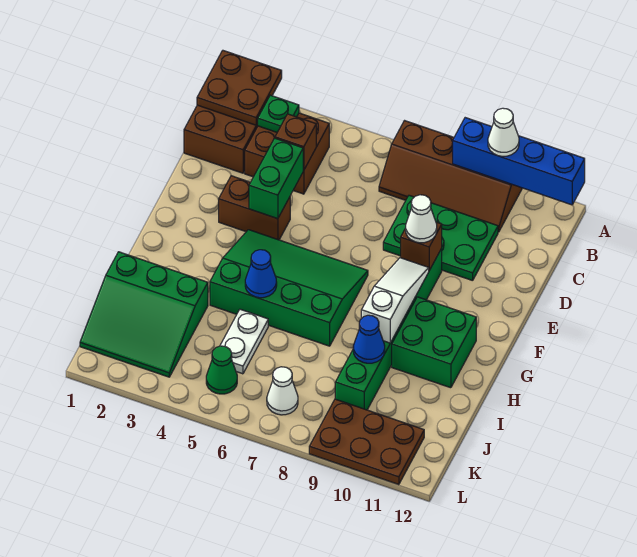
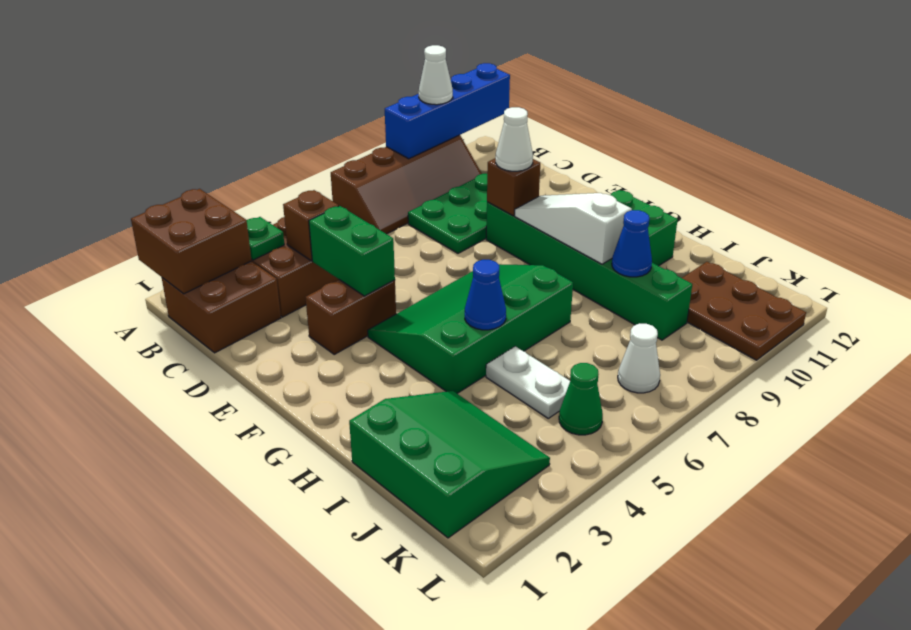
brown plate A1:B2 level 2 -> brown brick A1:B2 level 2
green slope I1:K3 level 1 top I -> green slope I1:K3 level 1 top 1
brown plate K9:L11 level 1 -> brown plate J10:L11 level 1

